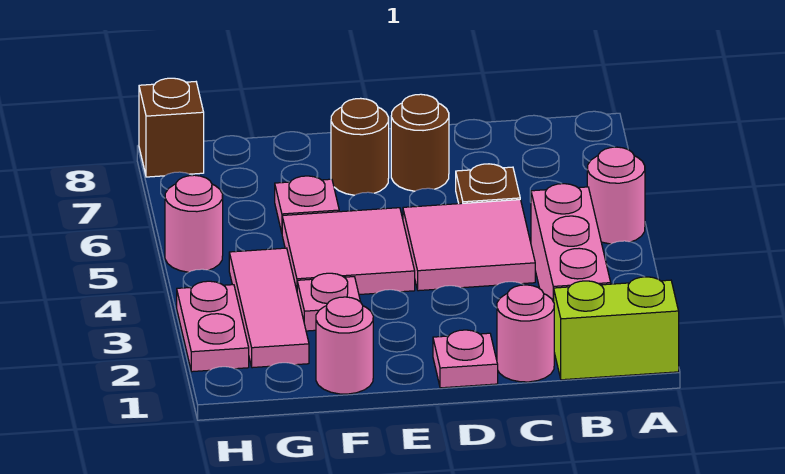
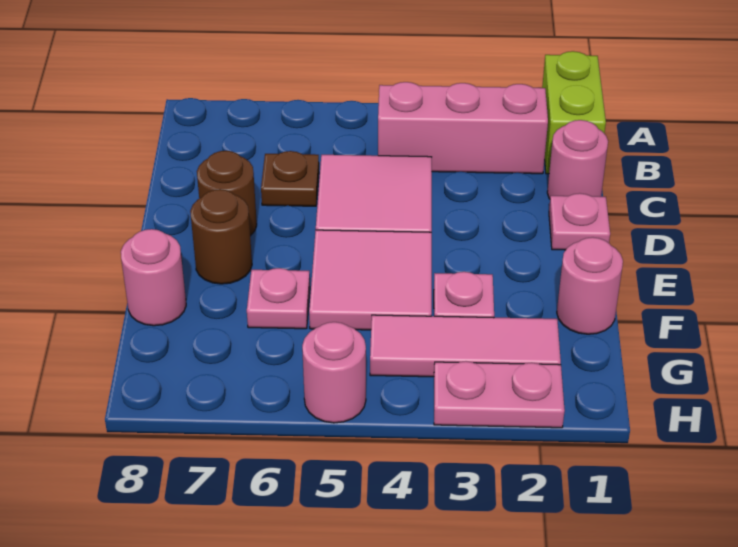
pink round brick A5 level 1 -> pink round brick F8 level 1
brown brick H8 level 1 -> none

